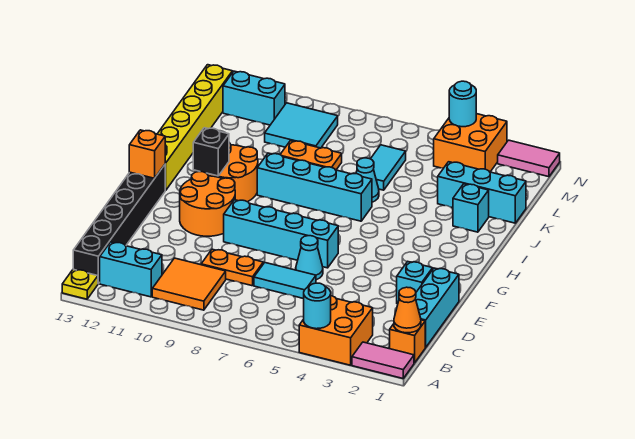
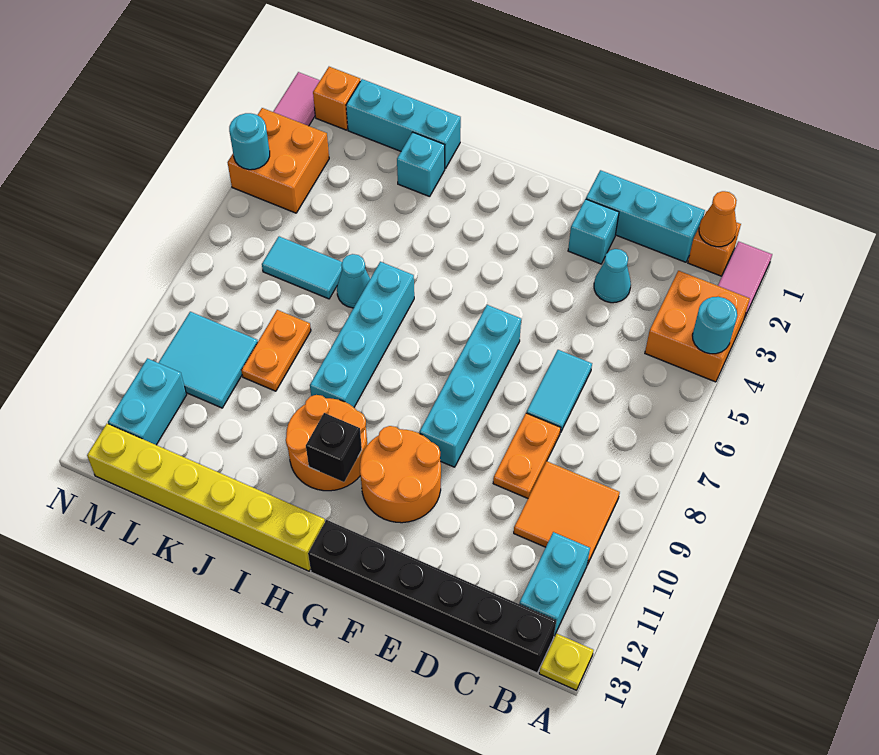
cyan cone E6 level 1 -> cyan cone D3 level 1
orange brick G13 level 2 -> orange brick M1 level 1
cyan brick K1:K3 level 1 -> cyan brick J1:L1 level 1

